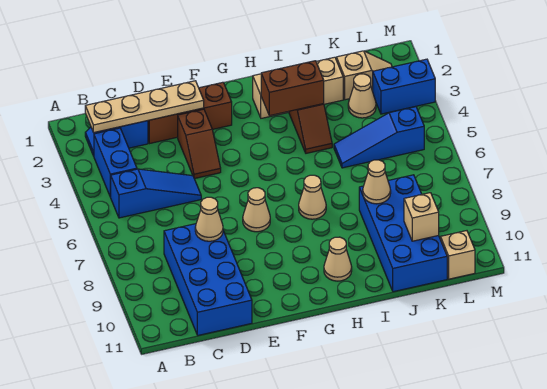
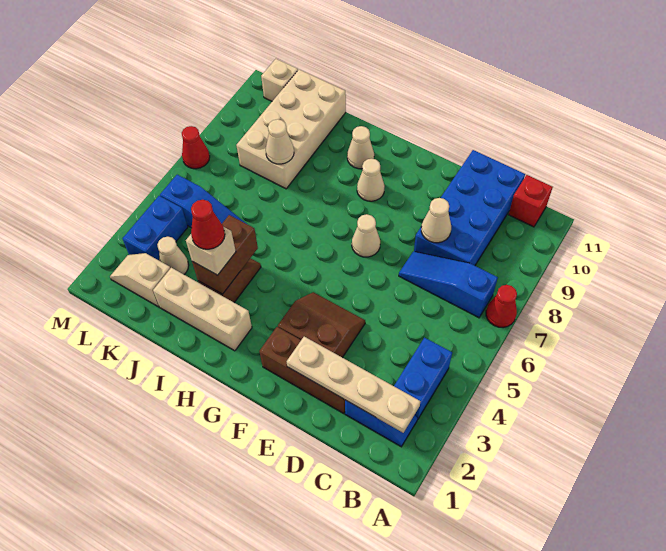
none -> red cone A7 level 1
blue slope B5:D5 level 1 top B -> blue slope B7:D7 level 1 top B
none -> red brick B11 level 1
brown slope E3:E4 level 1 top 3 -> brown slope E3:F4 level 1 top 3
brown brick H3:I3 level 2 -> brown brick I3:I4 level 2
tan cone H7 level 1 -> tan cone G9 level 1
none -> red cone I3 level 4
blue brick J8:K11 level 1 -> tan brick J8:K11 level 1
tan brick K10 level 2 -> tan brick I3 level 3
blue brick L3:M3 level 1 -> blue brick L3:L4 level 1
none -> red cone M7 level 1

